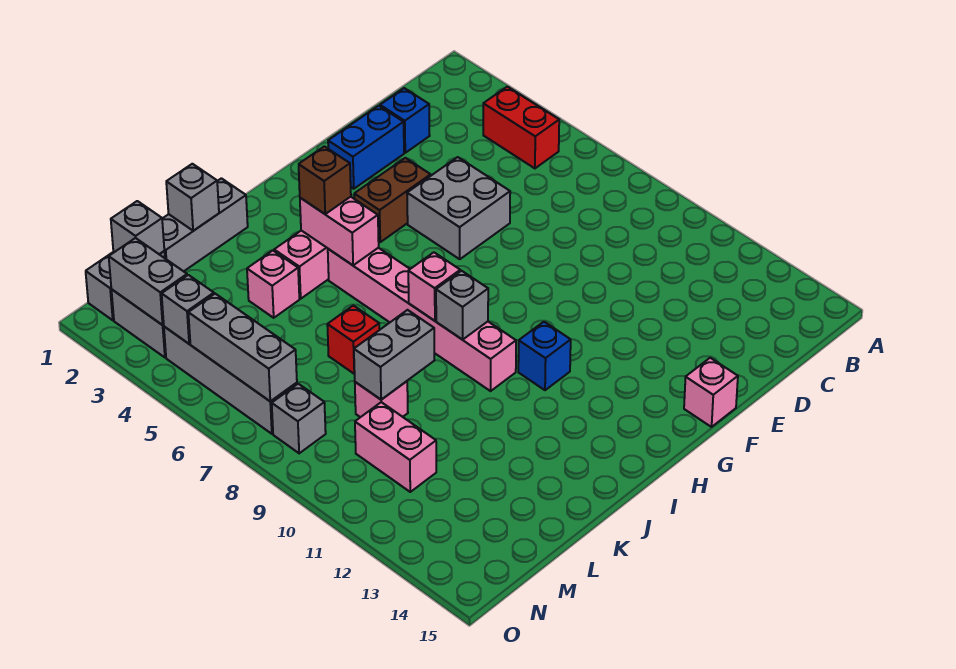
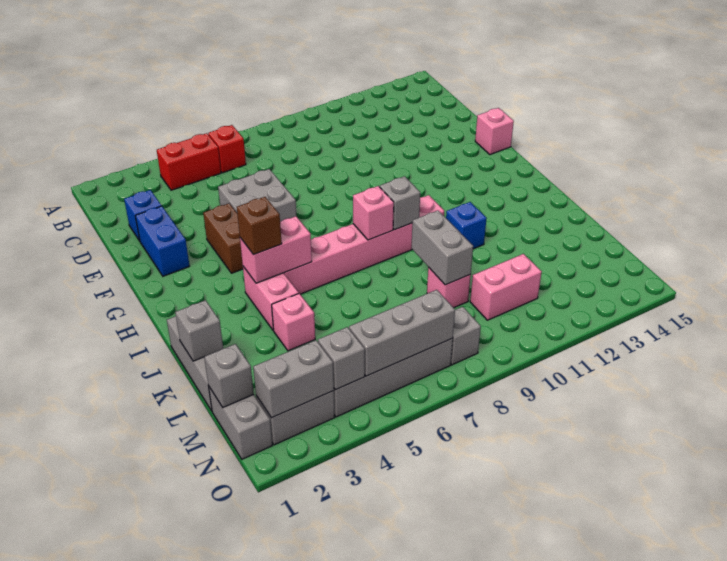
blue brick H11 level 1 -> blue brick J11 level 1
red brick K7 level 1 -> red brick B6 level 1

